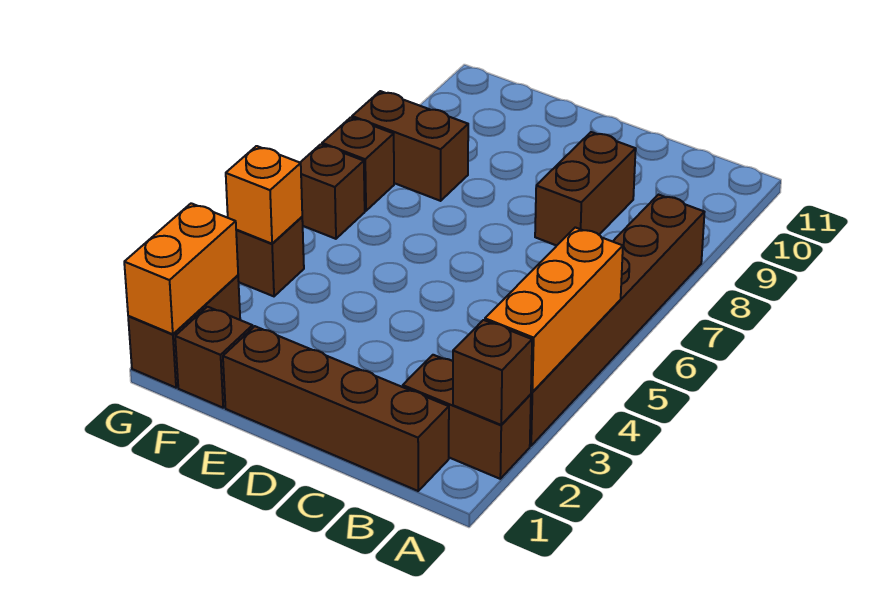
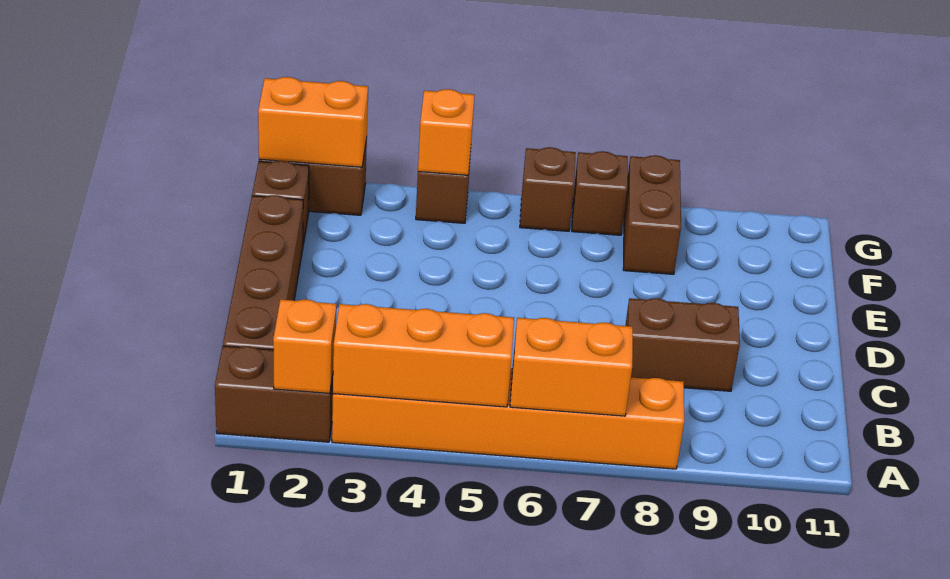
brown brick A2:B2 level 1 -> brown brick A1:A2 level 1
brown brick A2 level 2 -> orange brick A2 level 2
brown brick A3:A8 level 1 -> orange brick A3:A8 level 1
none -> orange brick A6:A7 level 2

